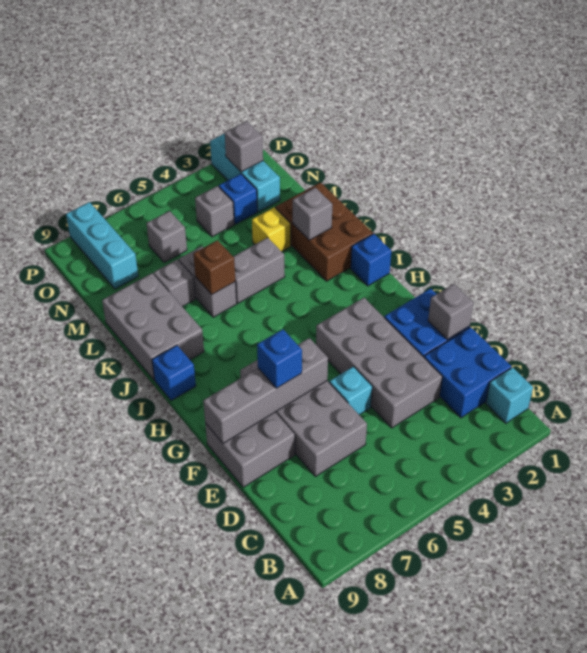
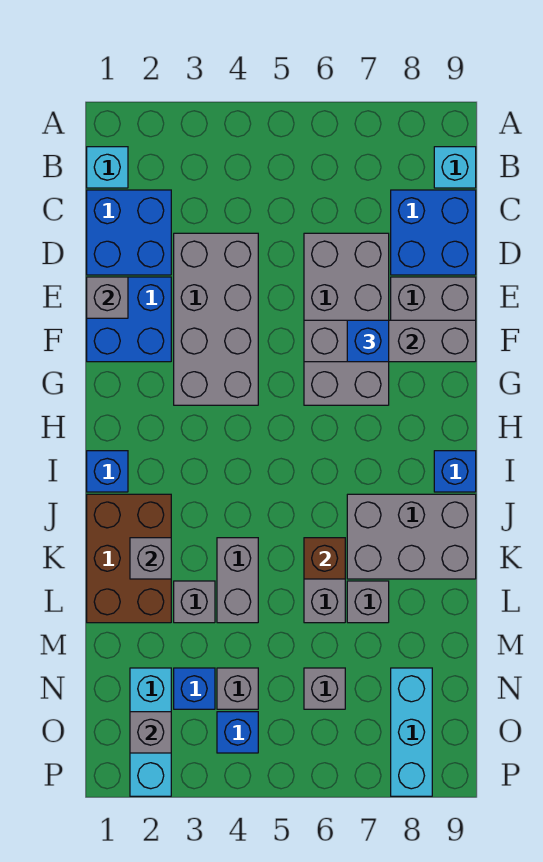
none -> blue brick C8:D9 level 1
cyan brick E5 level 1 -> cyan brick B9 level 1
grey brick J8:L9 level 1 -> grey brick J7:K9 level 1
grey brick K4:K5 level 1 -> grey brick K4:L4 level 1
yellow brick L3 level 1 -> grey brick L3 level 1
none -> blue brick O4 level 1

